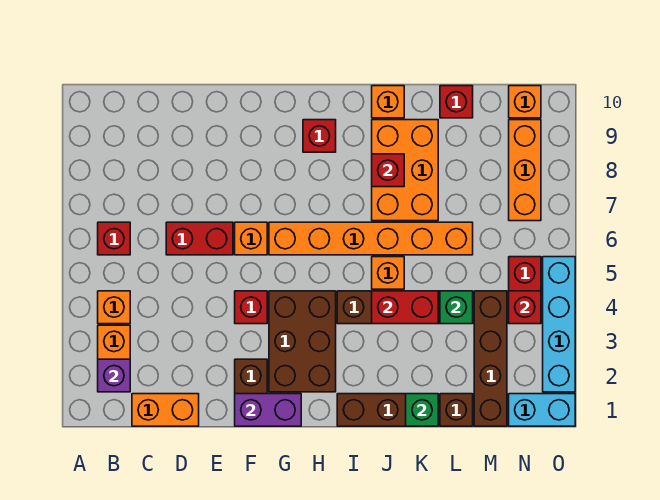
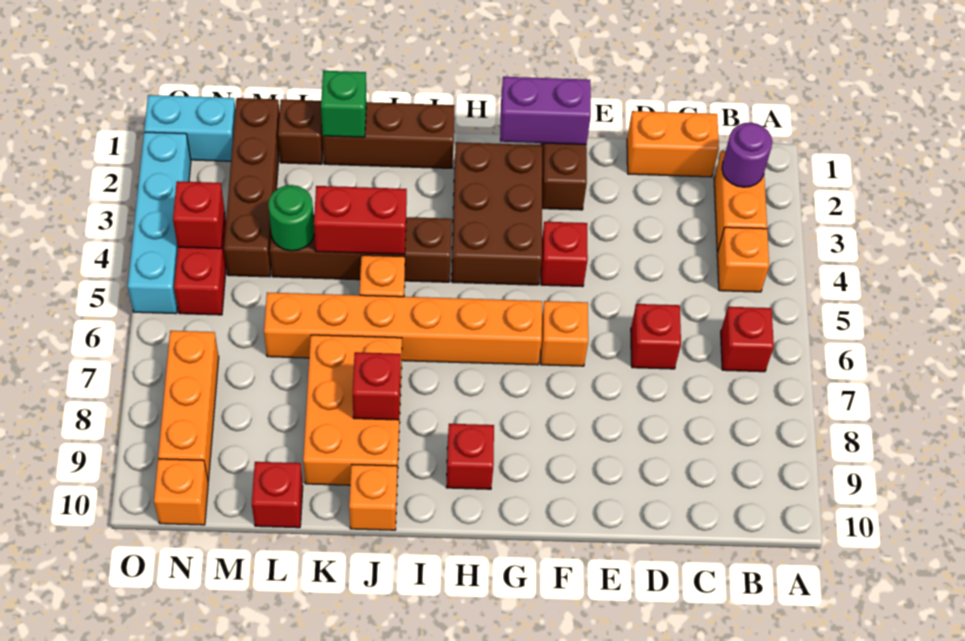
purple brick B2 level 2 -> purple round brick B2 level 2
red brick D6:E6 level 1 -> red brick D6 level 1
green brick L4 level 2 -> green round brick L4 level 2

